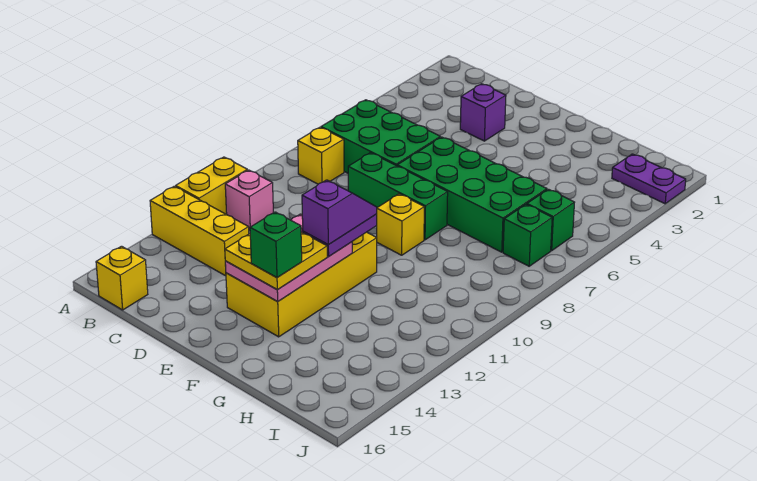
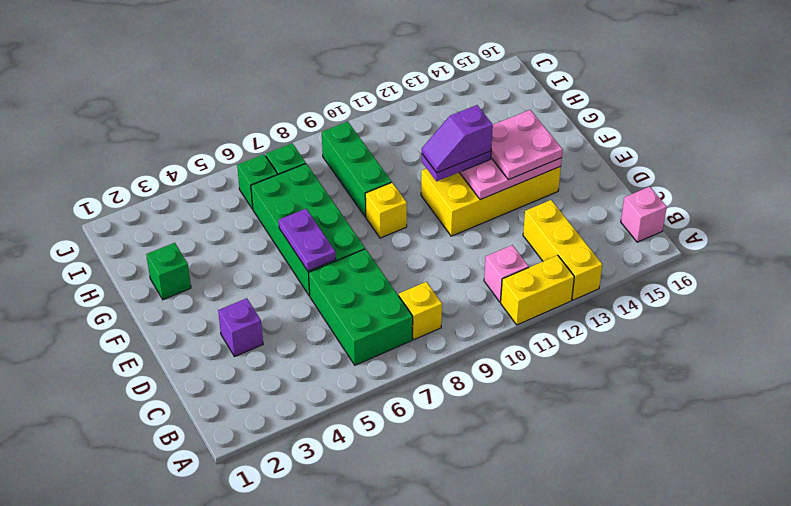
yellow brick B16 level 1 -> pink brick B16 level 1
green brick D8:F8 level 1 -> green brick G9:I9 level 1
yellow plate E13:F14 level 3 -> pink plate E13:F14 level 3
green brick F14 level 4 -> green brick G2 level 1
purple plate I2:J2 level 1 -> purple plate E6:F6 level 2

